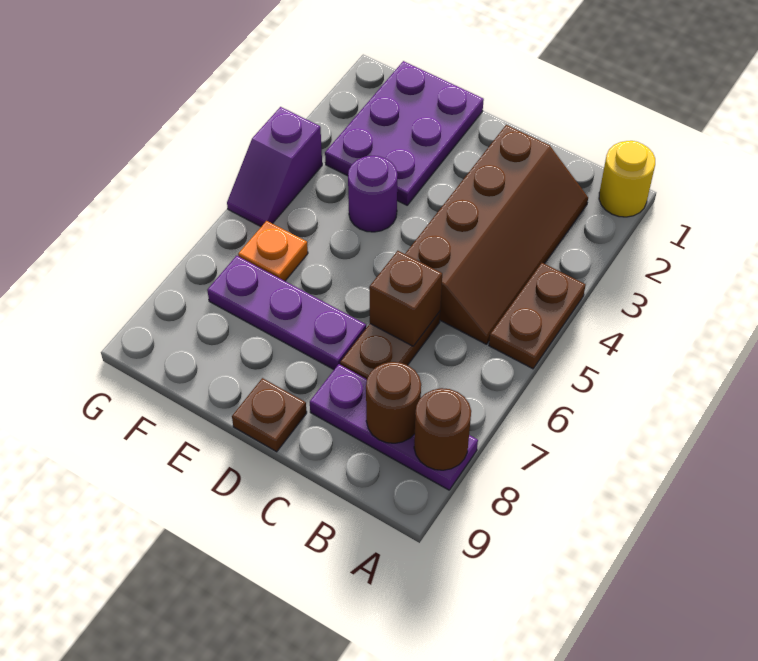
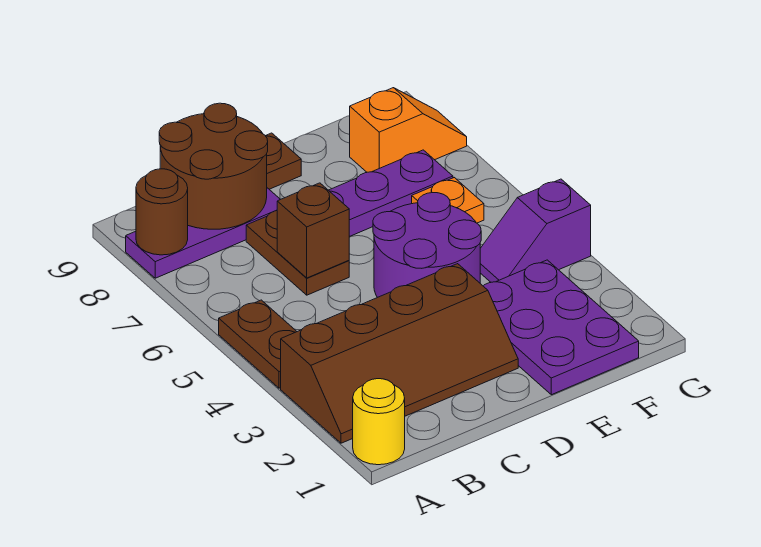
brown slope B2:C5 level 1 top C -> brown slope A2:D3 level 1 top 3
brown round brick B8 level 2 -> brown round brick B8:C9 level 2
purple round brick E4 level 1 -> purple round brick D4:E5 level 1
none -> orange slope F8:G8 level 1 top F
purple slope G4:G5 level 1 top 4 -> purple slope F4:G4 level 1 top G

